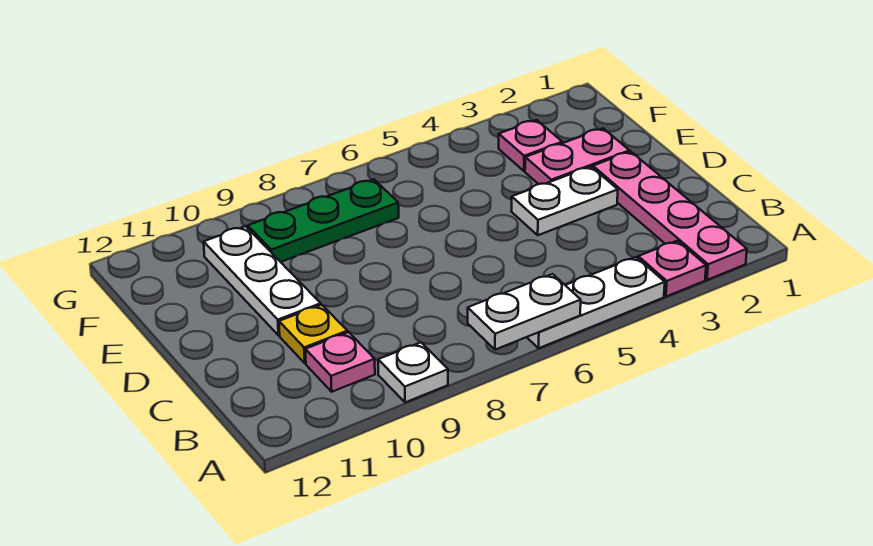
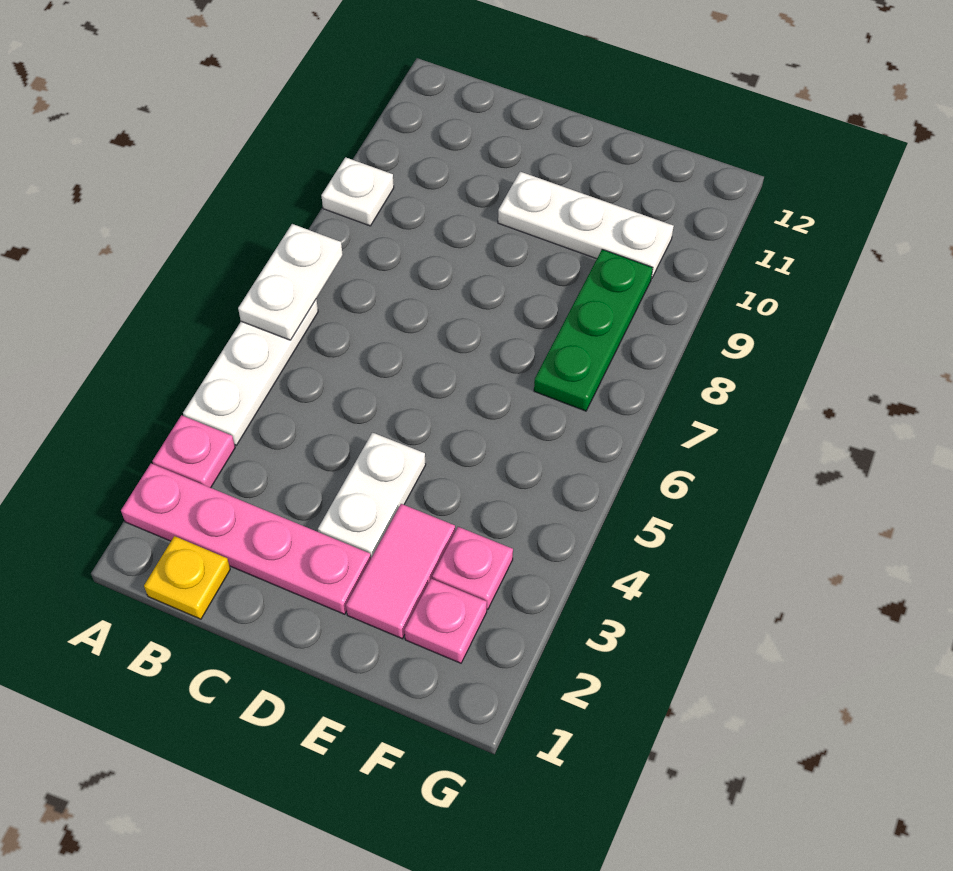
pink plate B10 level 1 -> pink plate F2 level 1
yellow plate C10 level 1 -> yellow plate B1 level 1
pink plate E2:E3 level 1 -> pink tile E2:E3 level 1

